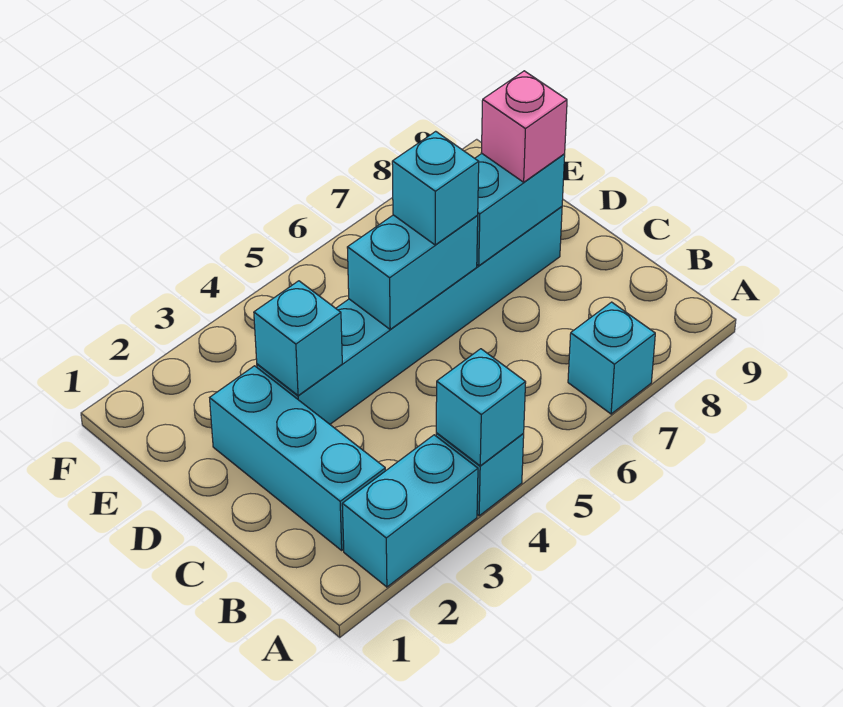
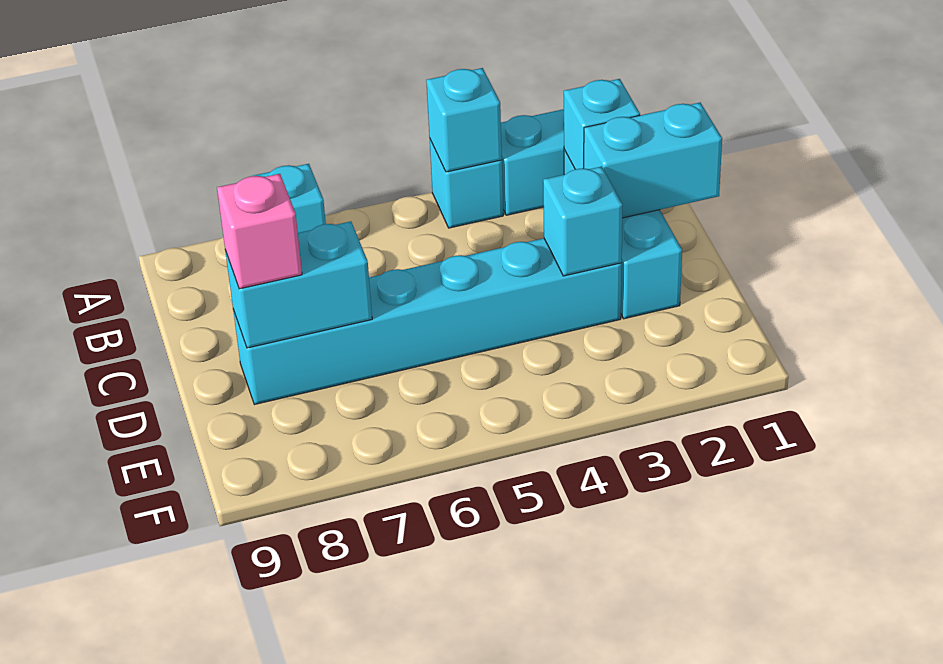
cyan brick D5:D6 level 2 -> cyan brick C1:C2 level 2
cyan brick D6 level 3 -> cyan brick B2 level 2

